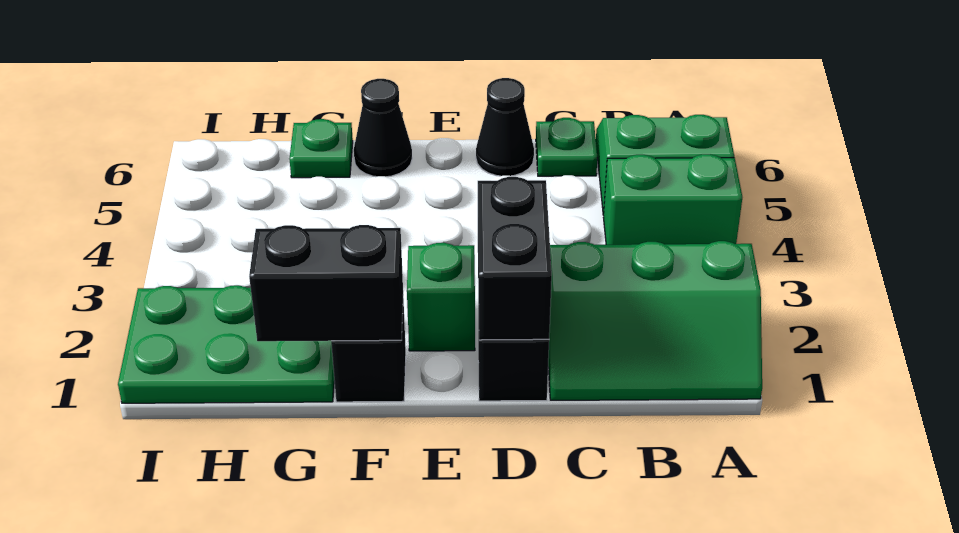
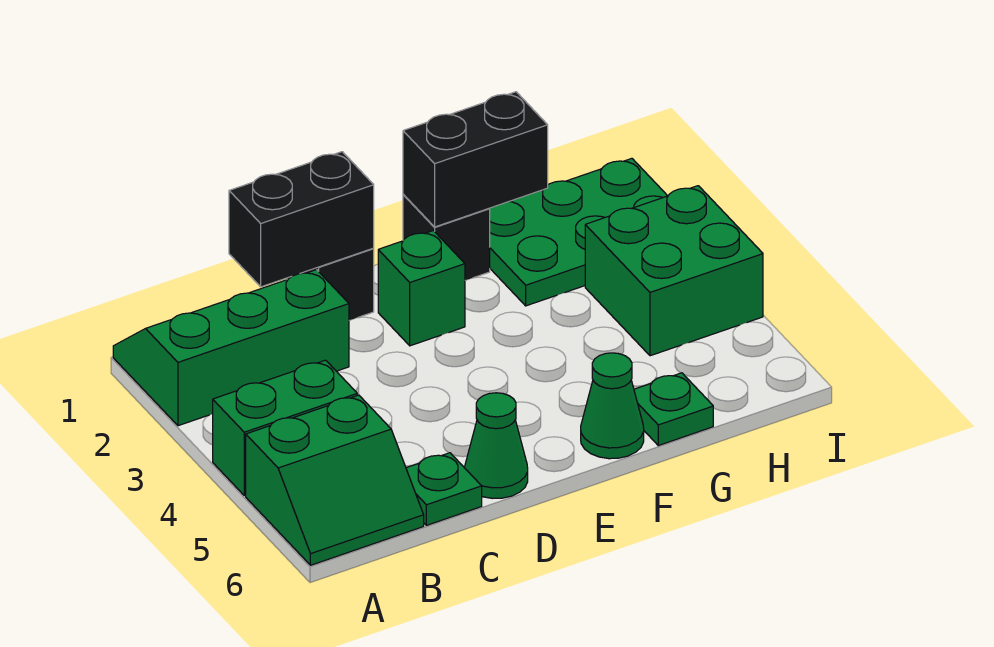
black brick D1:D2 level 2 -> black brick C1:D1 level 2
black cone D6 level 1 -> green cone D6 level 1
black cone F6 level 1 -> green cone F6 level 1
none -> green brick H3:I4 level 1

